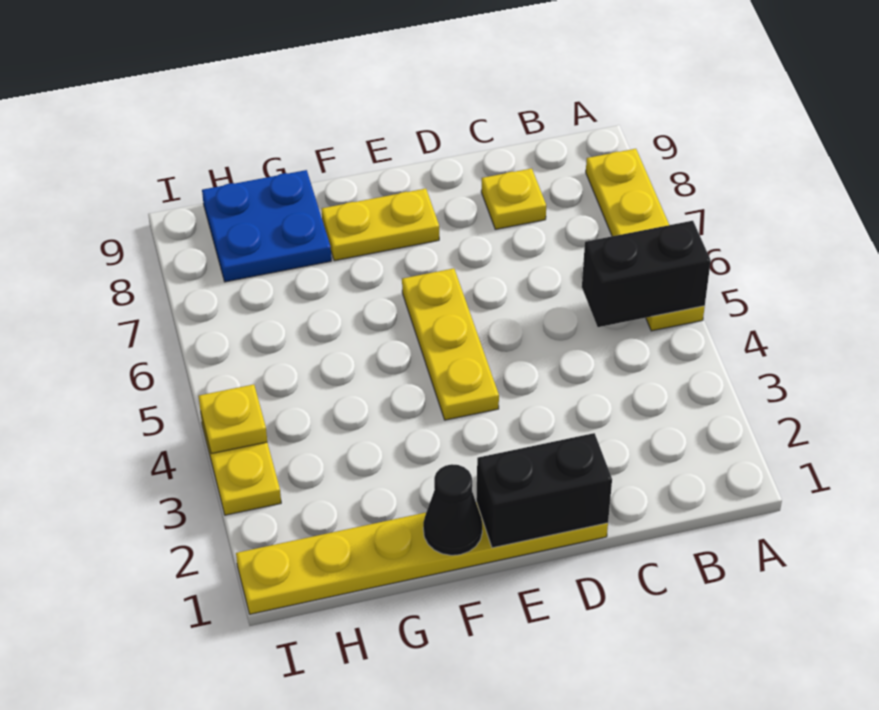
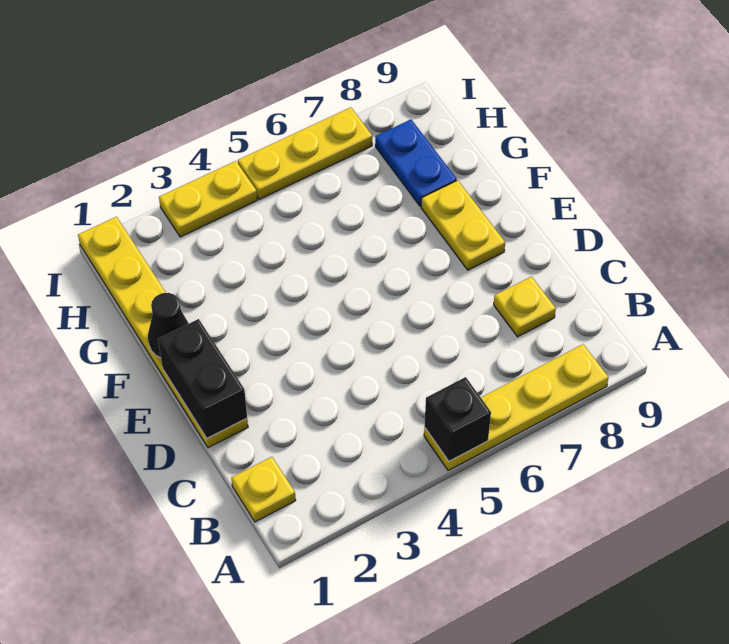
black brick A5:B5 level 2 -> black brick A5 level 2
yellow plate E4:E6 level 1 -> yellow plate I5:I7 level 1
blue plate G8:H9 level 1 -> blue plate G8:H8 level 1
yellow plate I4 level 2 -> yellow plate B1 level 1

